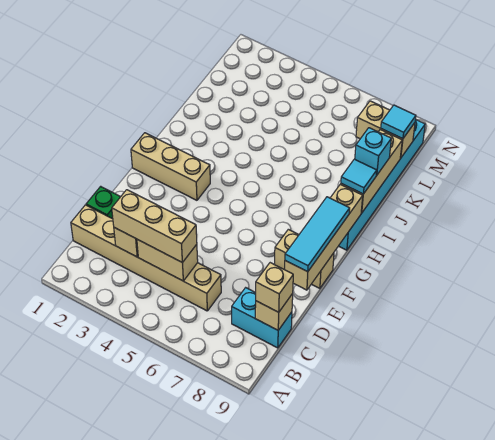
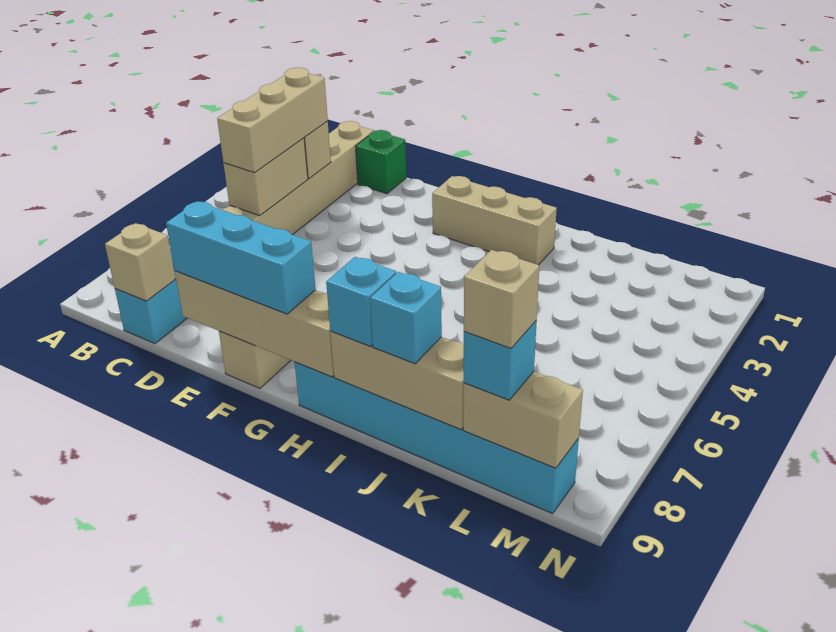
tan brick C9 level 3 -> tan brick L9 level 4
cyan tile E9:G9 level 3 -> cyan brick E9:G9 level 3
tan brick G1:G3 level 1 -> tan brick G2:I2 level 1
cyan tile I9 level 3 -> cyan brick I9 level 3
tan brick L8:L9 level 2 -> tan brick L9:M9 level 2
cyan tile L9 level 3 -> cyan brick L9 level 3

